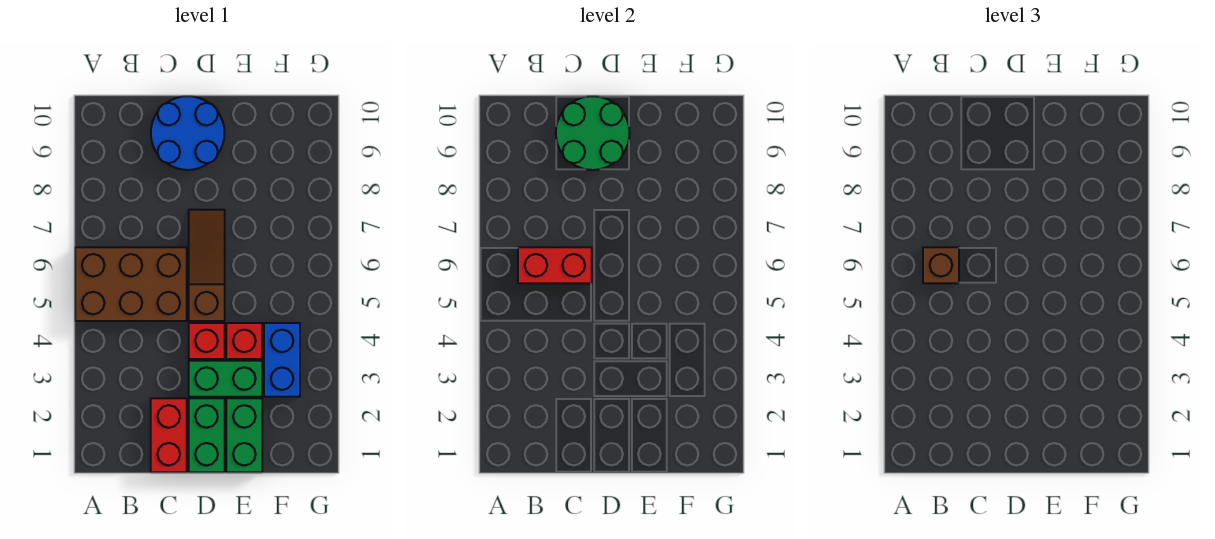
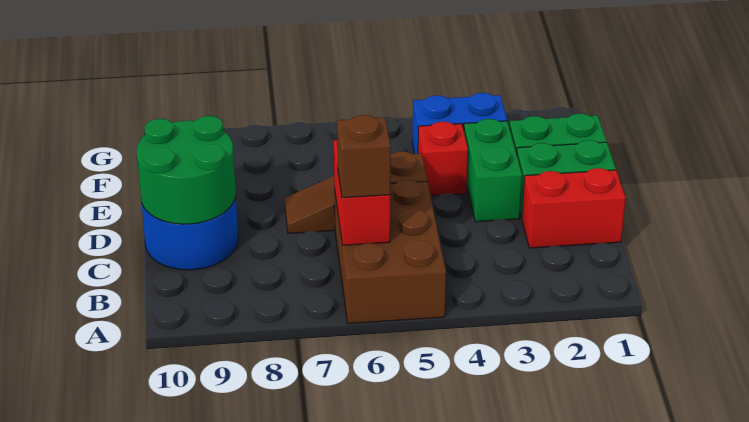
red brick D4 level 1 -> none

